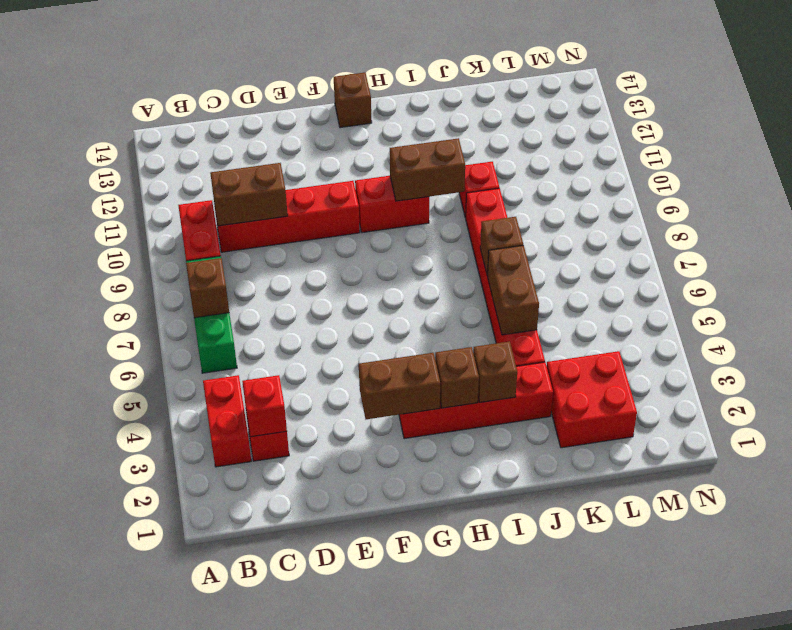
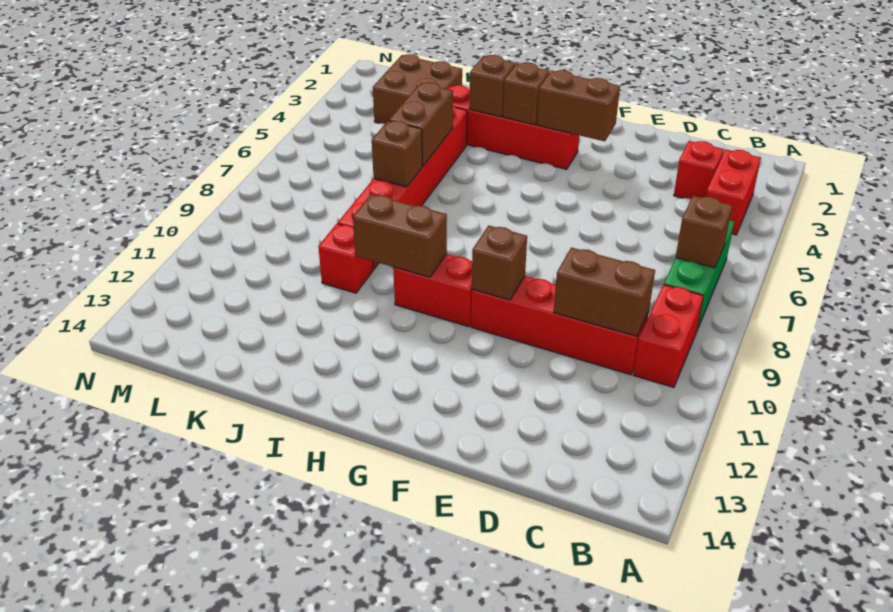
red brick C3 level 2 -> none
brown brick G14 level 1 -> brown brick F10 level 2
red brick K2:L3 level 1 -> brown brick K2:L3 level 1

